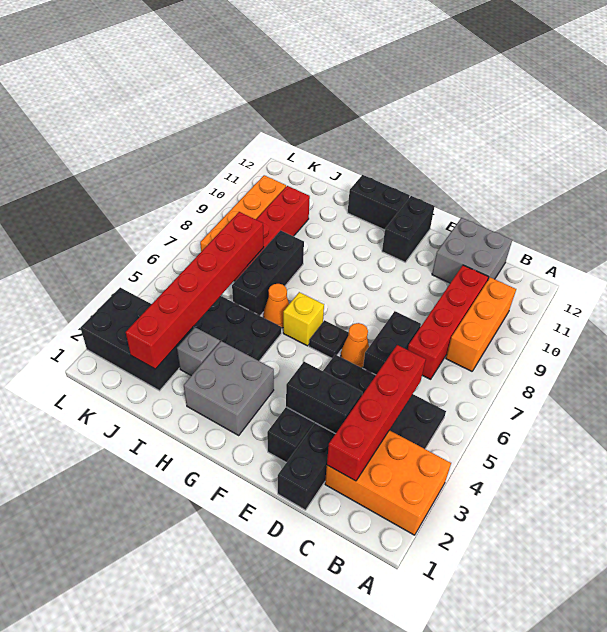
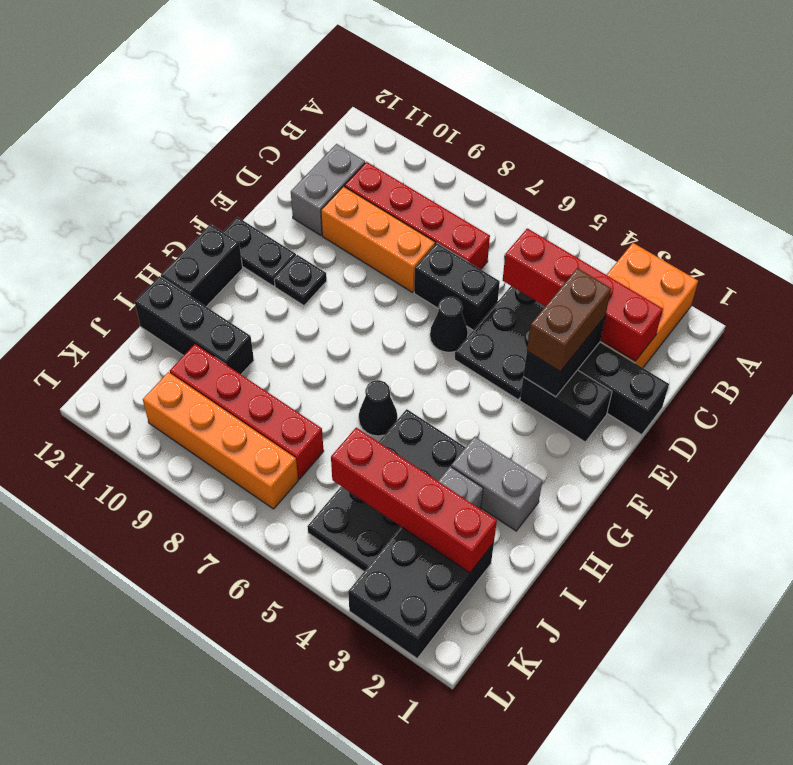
orange brick B8:B10 level 1 -> orange brick D8:D10 level 1
grey brick C11:D12 level 1 -> grey brick C11:D11 level 1
none -> brown brick D3:E3 level 3
orange cone E6 level 1 -> black cone E6 level 1
black plate F6 level 1 -> black plate F10 level 1
black brick F11:F12 level 1 -> black plate F11:F12 level 1
grey brick G2:H3 level 1 -> grey brick H2:H3 level 1
yellow brick G6 level 1 -> none
orange cone H6 level 1 -> black cone H6 level 1
black brick I6:I8 level 1 -> black brick I10:I12 level 1
red brick J2:J7 level 2 -> red brick J2:J5 level 2

